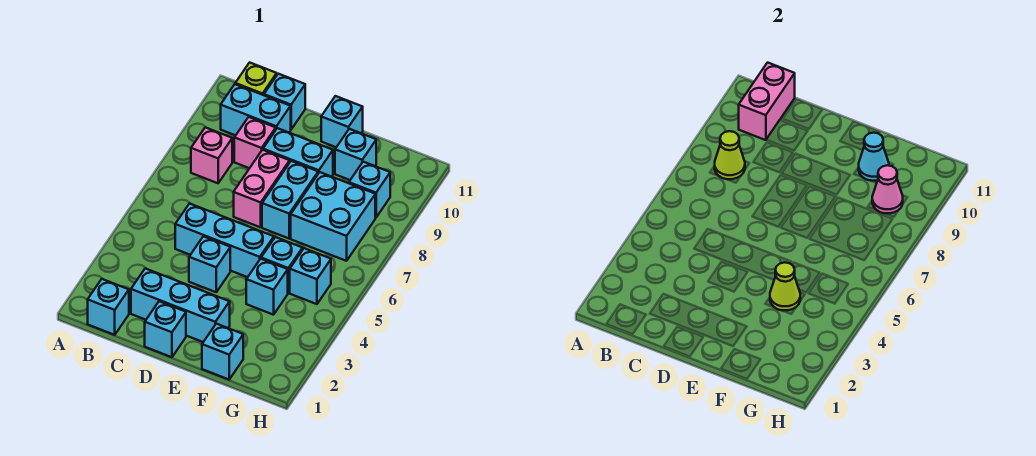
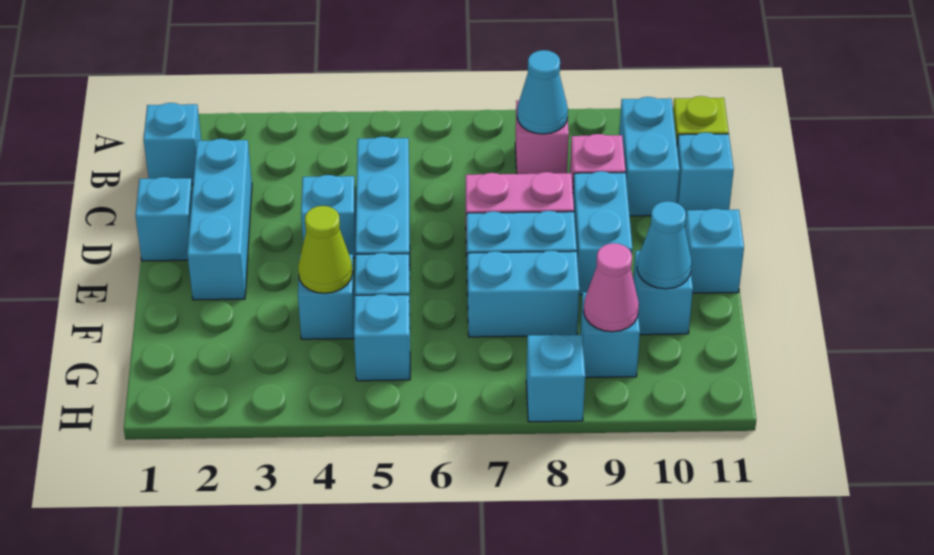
lime cone B8 level 2 -> cyan cone B8 level 2
pink brick B10:B11 level 2 -> none
cyan brick F1 level 1 -> cyan brick H8 level 1
cyan brick F7:G8 level 1 -> cyan brick F7:F8 level 1

